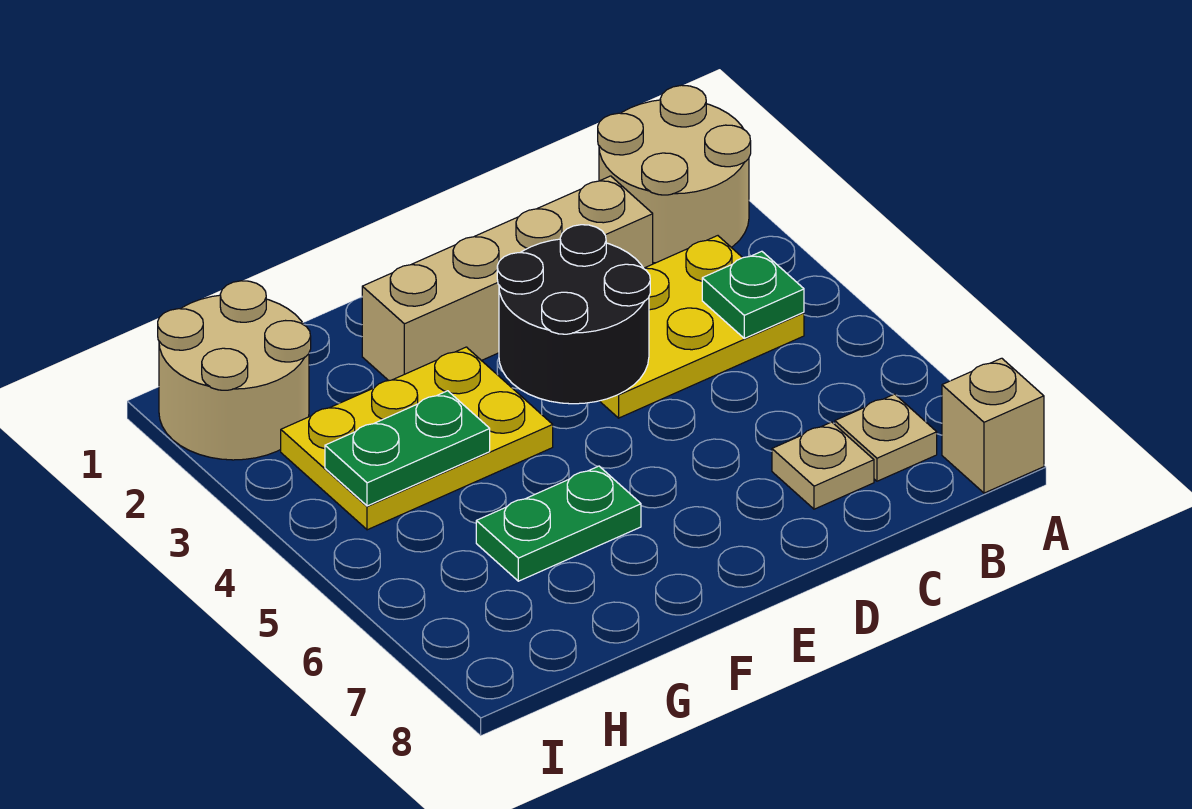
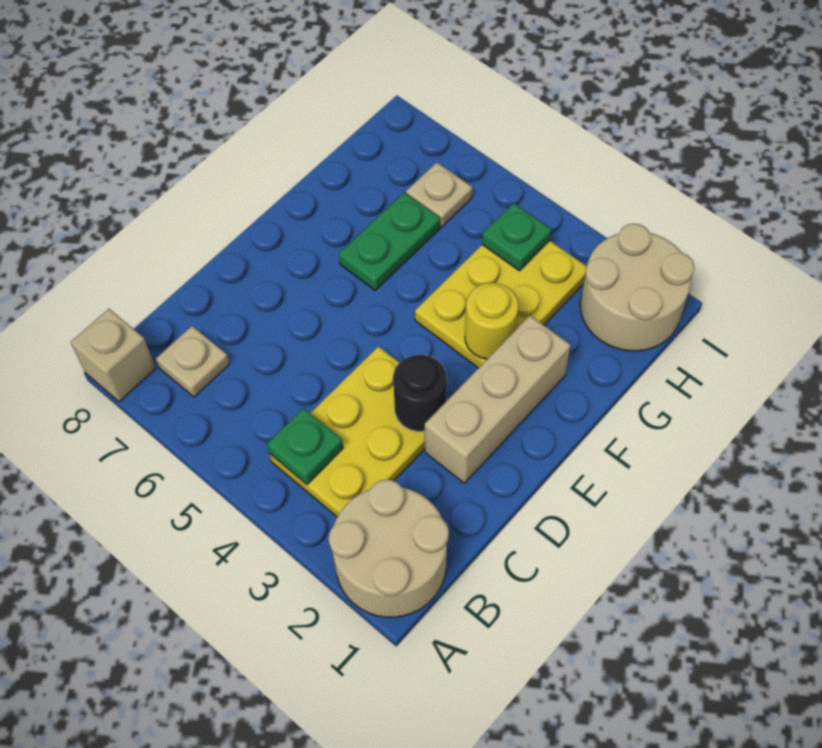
tan brick C2:F2 level 1 -> tan brick D2:F2 level 1
tan plate C7 level 1 -> tan plate H6 level 1
black round brick D3:E4 level 2 -> black round brick D3 level 2
none -> yellow round brick F3 level 2
green plate G4:H4 level 2 -> green plate H4 level 2

